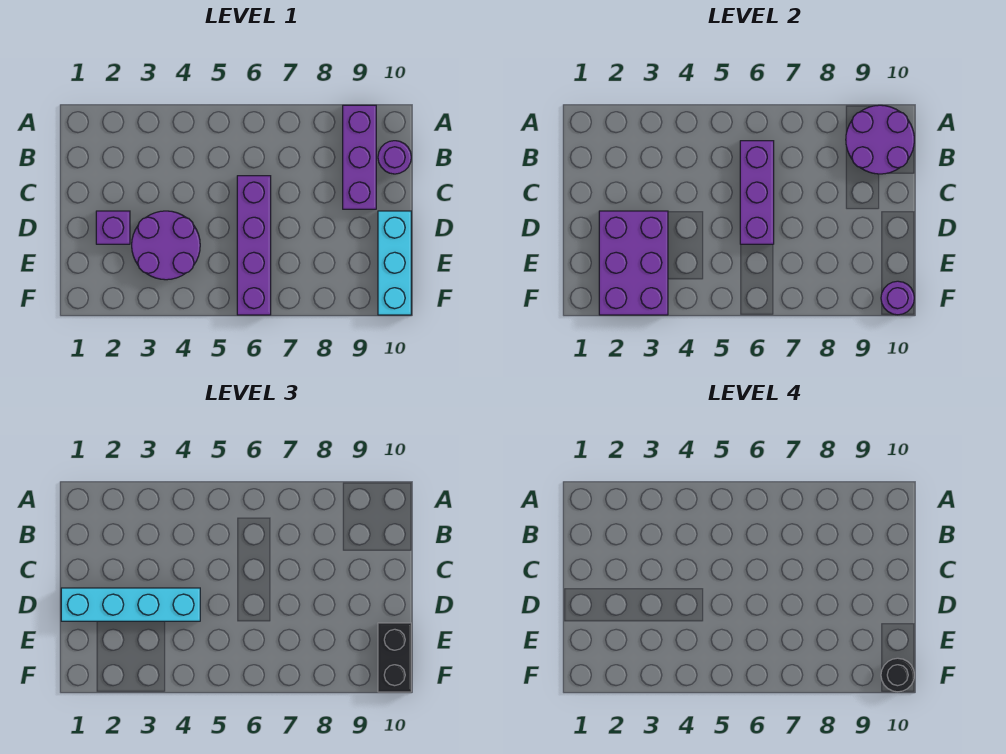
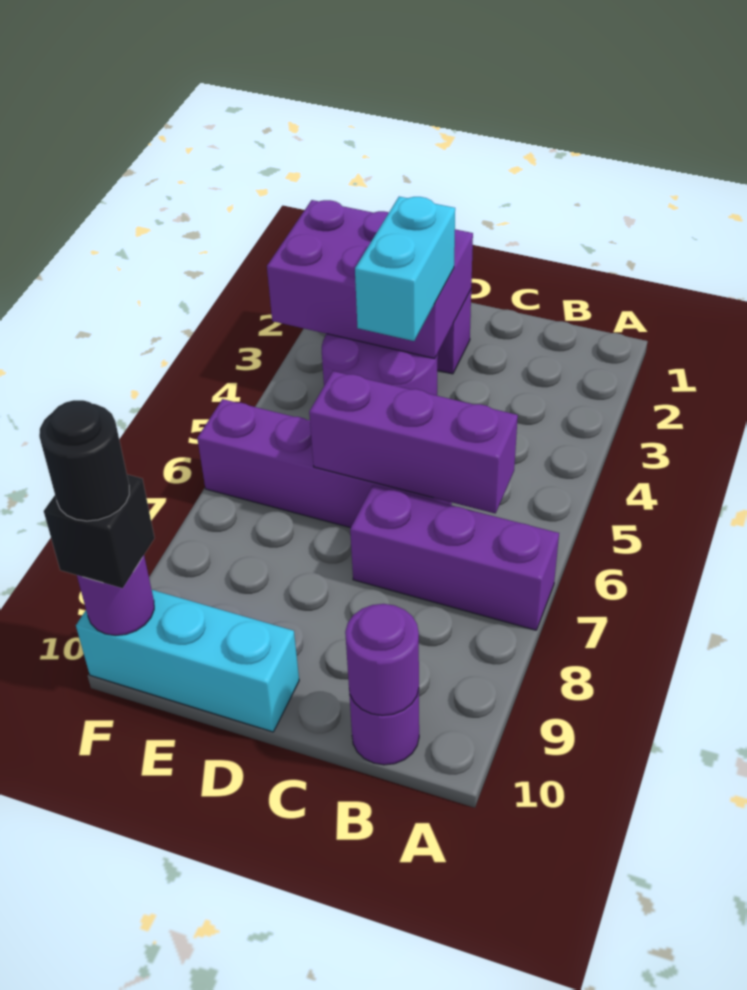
purple brick A9:C9 level 1 -> purple brick A7:C7 level 1
purple round brick A9:B10 level 2 -> purple round brick B10 level 2
cyan brick D1:D4 level 3 -> cyan brick D3:D4 level 3
black brick E10:F10 level 3 -> black brick F10 level 3

